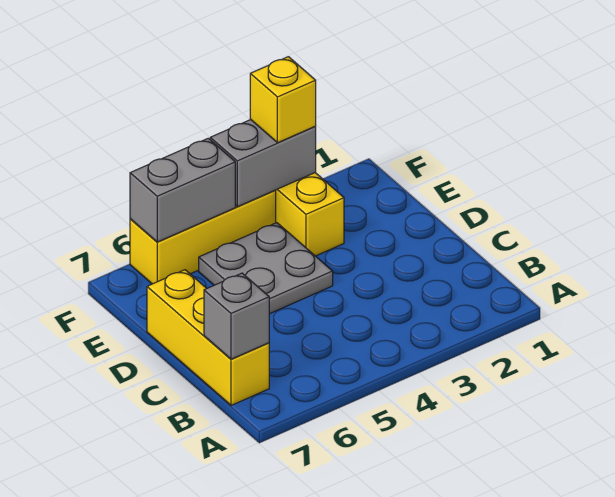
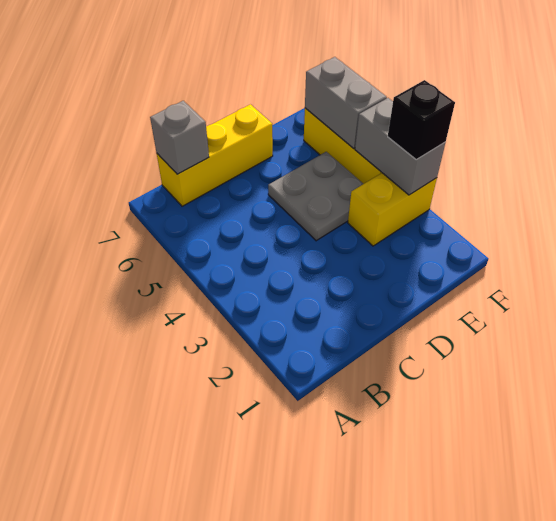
yellow brick F3 level 3 -> black brick F3 level 3

